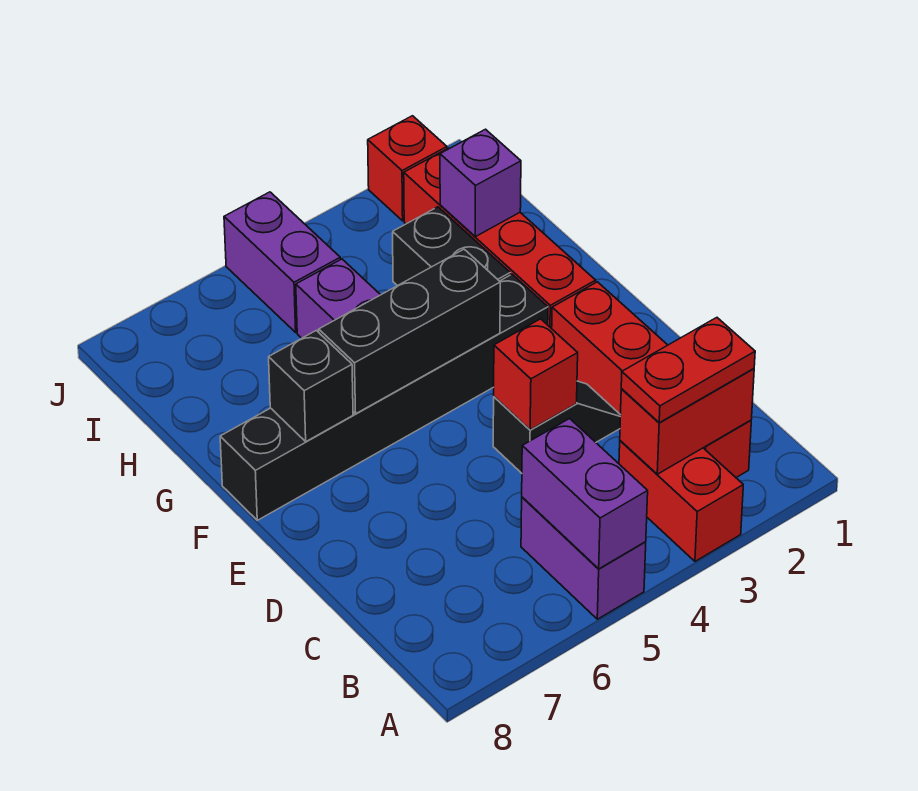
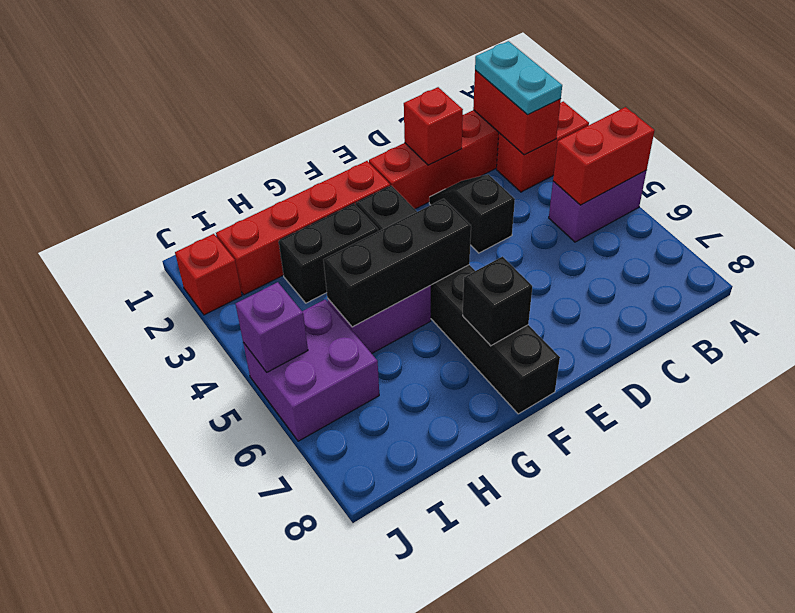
purple brick A5:B5 level 2 -> red brick A5:B5 level 2
red plate B2:B3 level 3 -> cyan plate B2:B3 level 3
red brick D4 level 2 -> red brick D2 level 2
black brick F4:F6 level 2 -> black brick F5:H5 level 2
purple brick H2 level 2 -> purple brick J5 level 2
purple brick I5:J5 level 1 -> purple brick I5:J6 level 1

